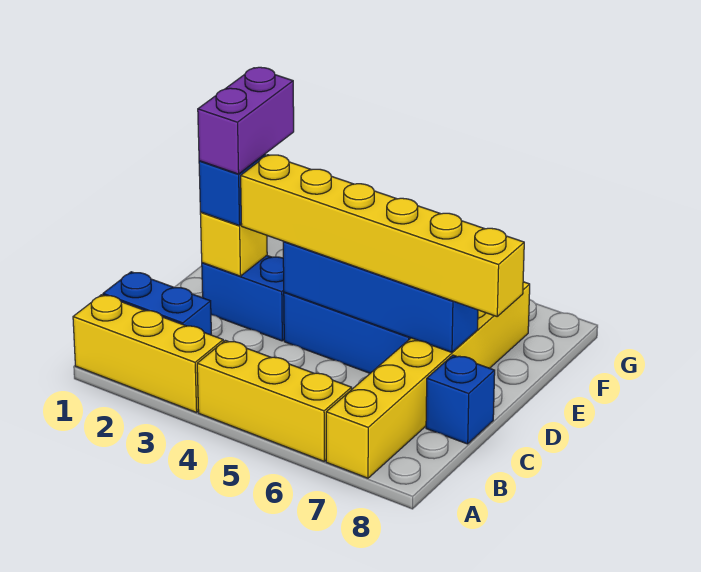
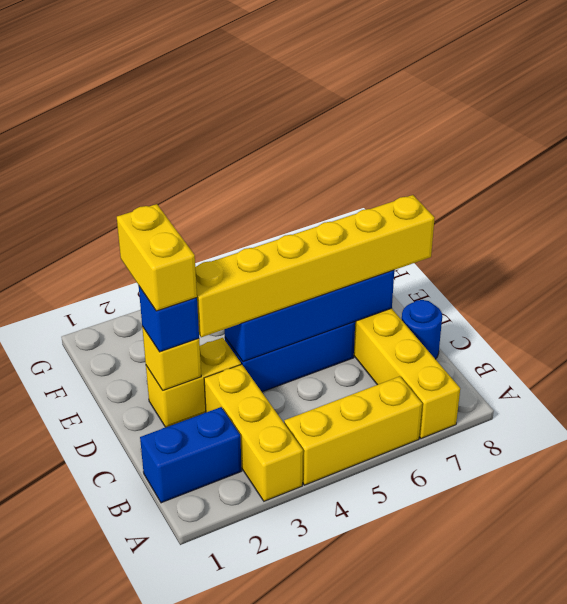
yellow brick A1:A3 level 1 -> yellow brick A3:C3 level 1
blue brick C8 level 1 -> blue round brick C8 level 1
blue brick D2:D3 level 1 -> yellow brick D2:D3 level 1
purple brick D2:E2 level 4 -> yellow brick D2:E2 level 4

